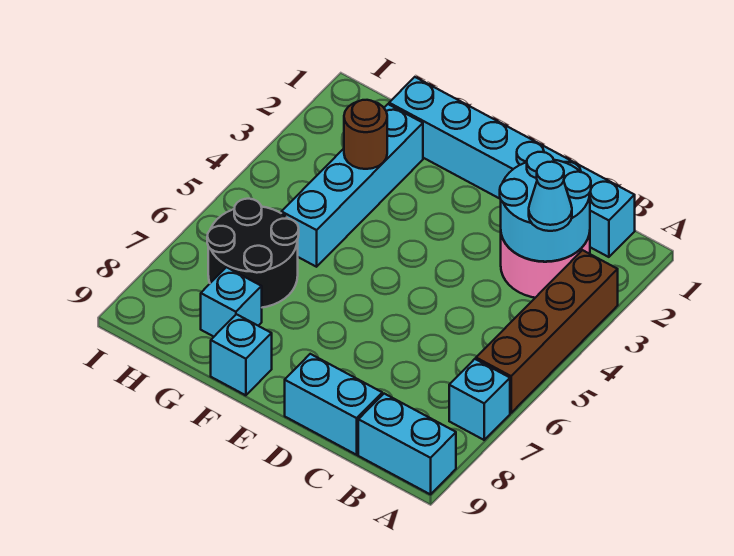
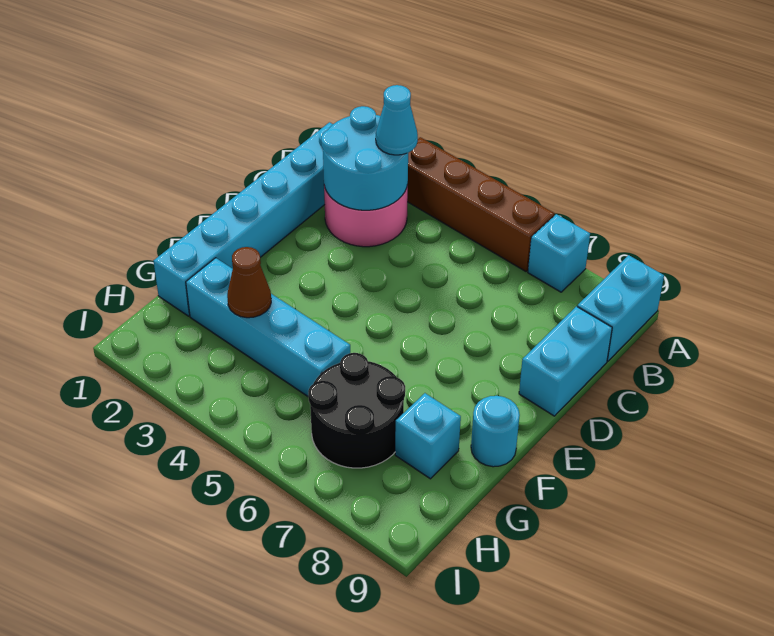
cyan brick F9 level 1 -> cyan round brick F9 level 1
brown round brick G3 level 2 -> brown cone G3 level 2

